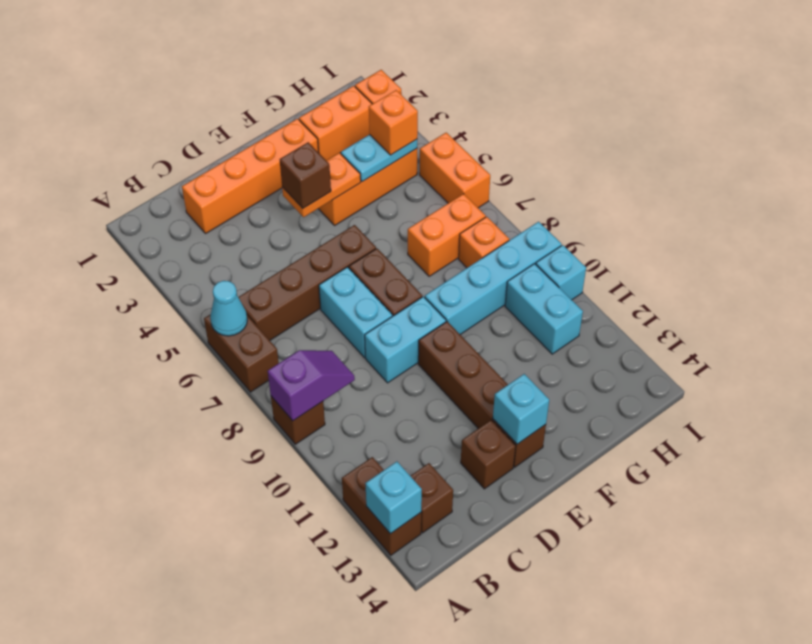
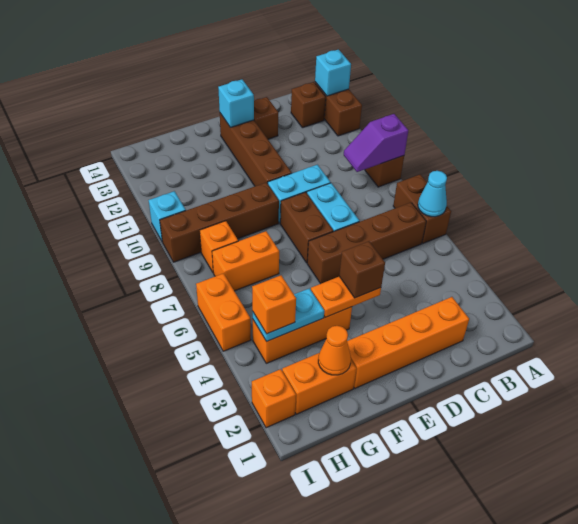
cyan brick F9:I9 level 1 -> brown brick F9:I9 level 1
none -> orange cone G2 level 2
cyan brick H10:H11 level 1 -> none

